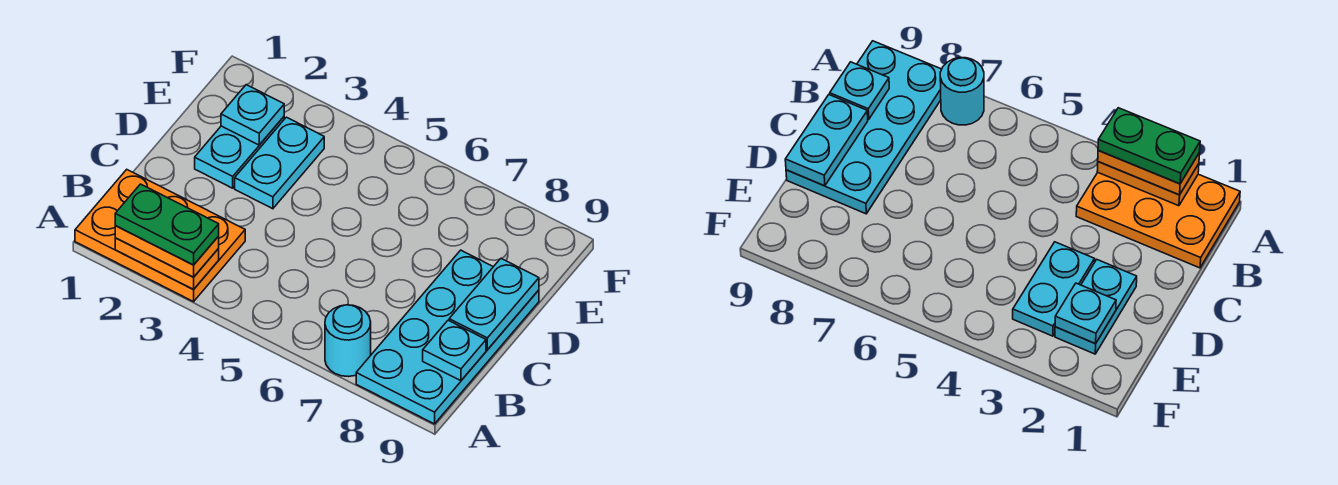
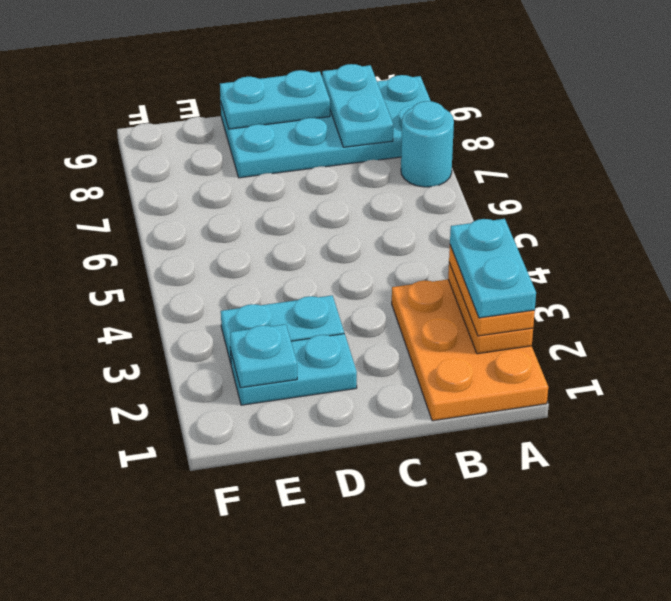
green plate A2:A3 level 4 -> cyan plate A2:A3 level 4
cyan plate B9 level 2 -> cyan plate B8:B9 level 2

